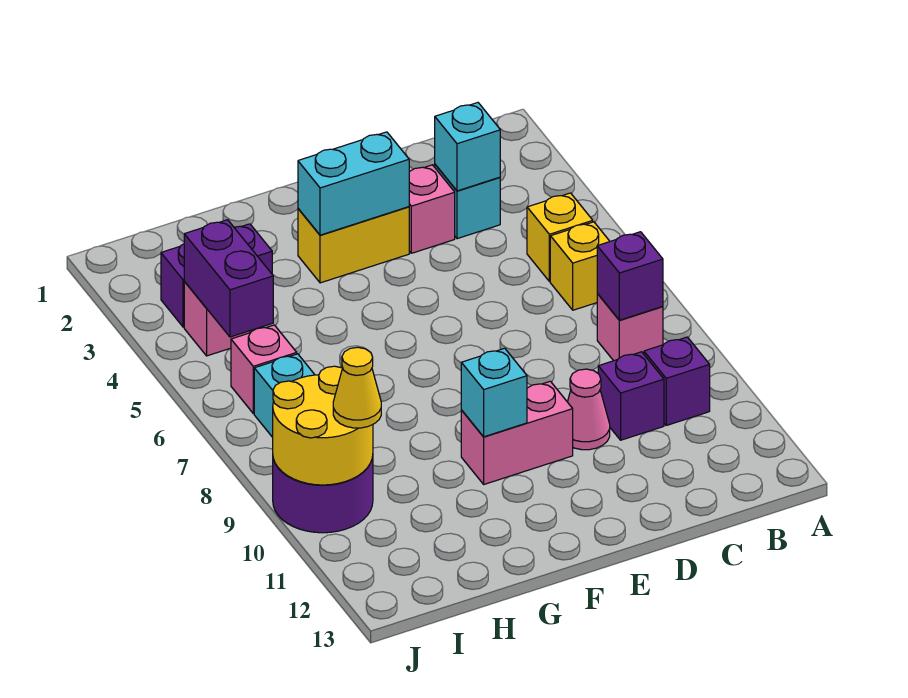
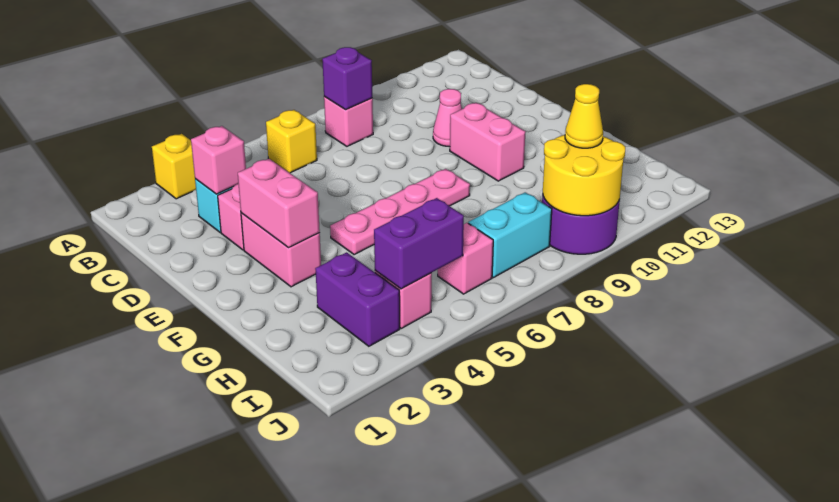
yellow brick B5 level 1 -> yellow brick A3 level 1
purple brick B10 level 1 -> none
cyan brick C3 level 2 -> pink brick C3 level 2
purple brick C10 level 1 -> none
yellow brick E3:F3 level 1 -> pink brick E3:F3 level 1
cyan brick E3:F3 level 2 -> pink brick E3:F3 level 2
none -> pink plate F5:F8 level 1
cyan brick F10 level 2 -> none

